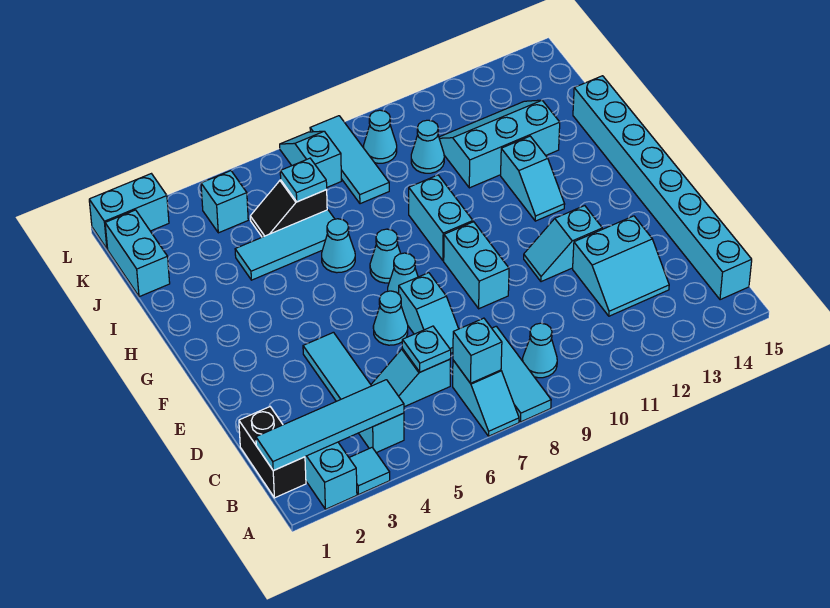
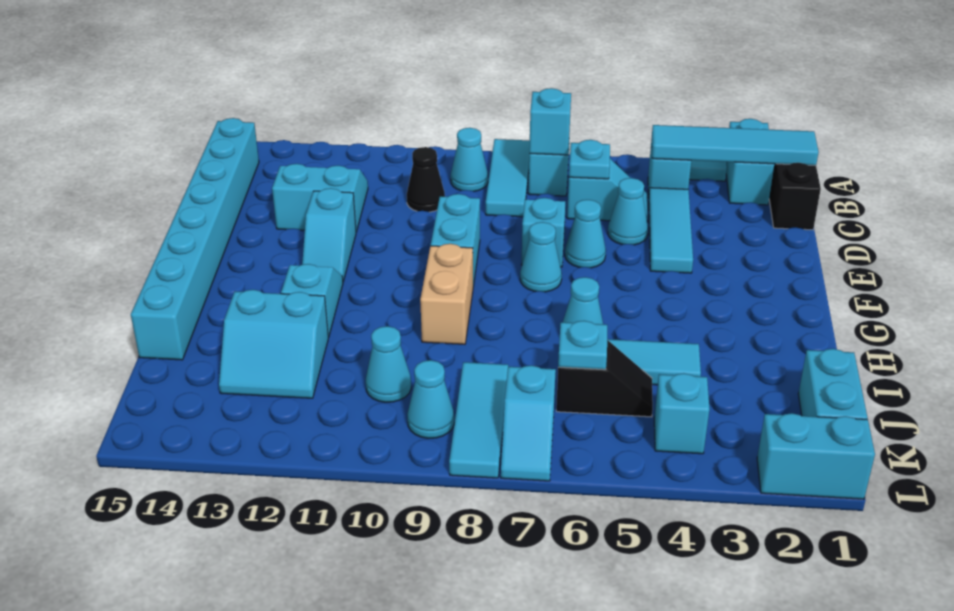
none -> black cone C10 level 1
cyan slope E11:E12 level 1 top 12 -> cyan slope E12:F12 level 1 top E
cyan cone G7 level 1 -> cyan cone D5 level 1
cyan brick G9:H9 level 1 -> tan brick G9:H9 level 1
cyan slope I11:J13 level 1 top I -> cyan slope I12:J13 level 1 top I

